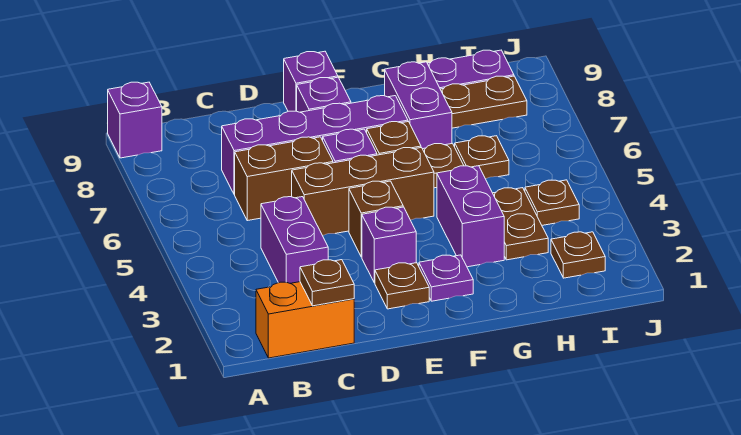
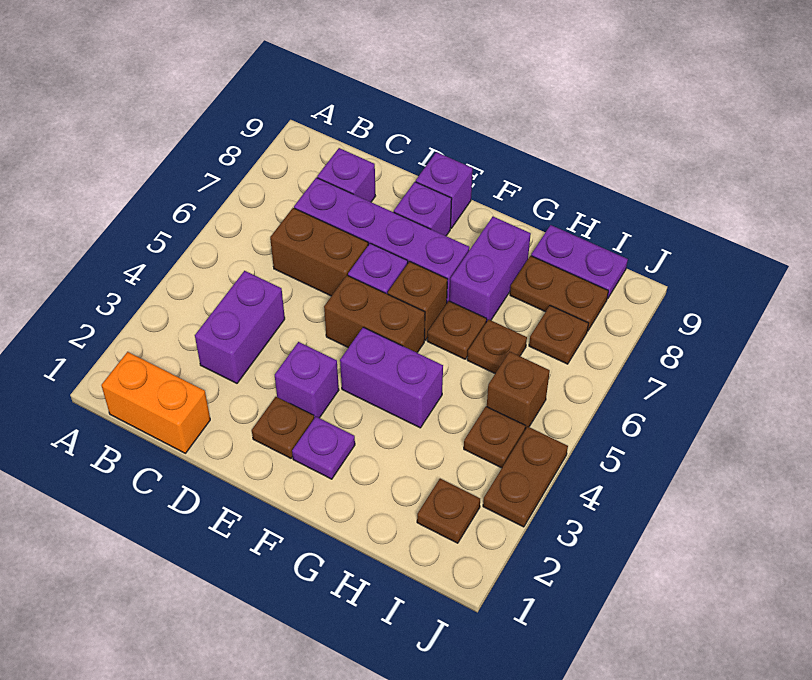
purple brick A9 level 1 -> purple brick C8 level 1
brown plate C1 level 2 -> brown plate I7 level 1
brown brick D5:F5 level 1 -> brown brick E5:F5 level 1
brown brick E4 level 1 -> brown brick I5 level 1
purple brick G3:G4 level 1 -> purple brick F4:G4 level 1
brown plate H3:H4 level 1 -> brown plate J3:J4 level 1

